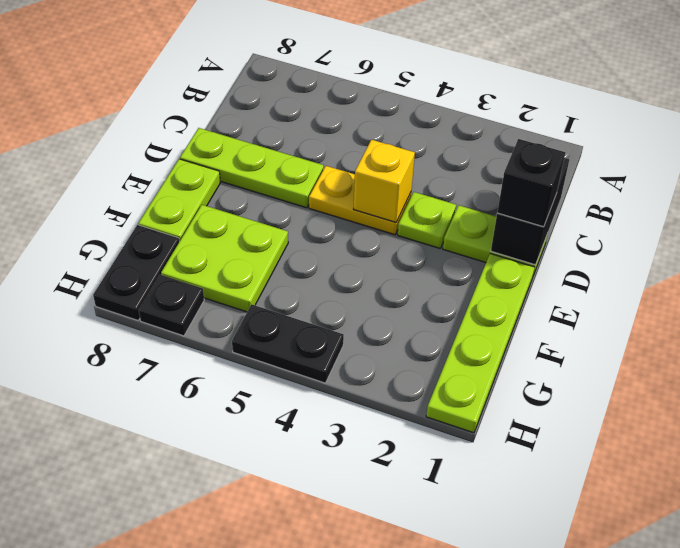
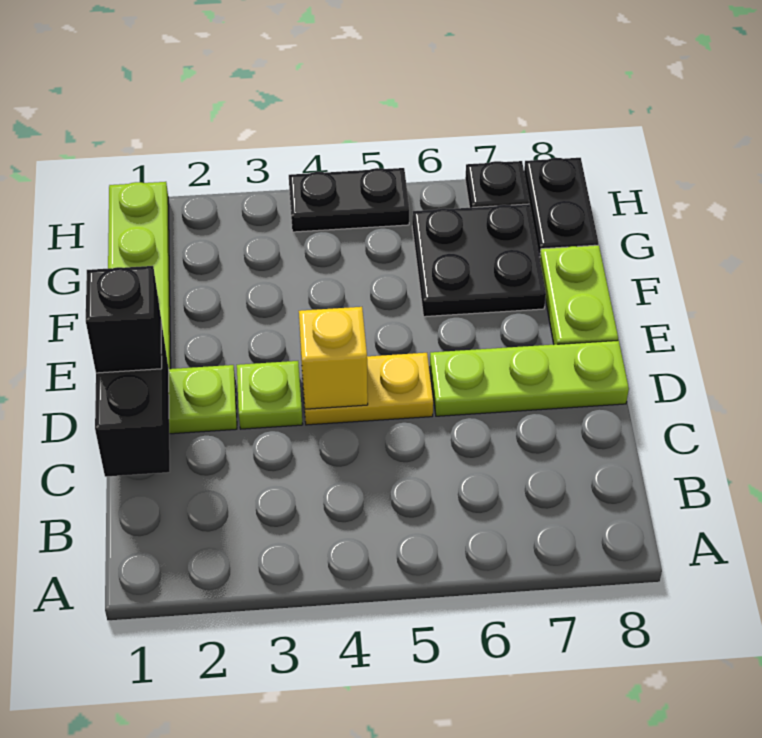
lime plate F6:G7 level 1 -> black plate F6:G7 level 1

